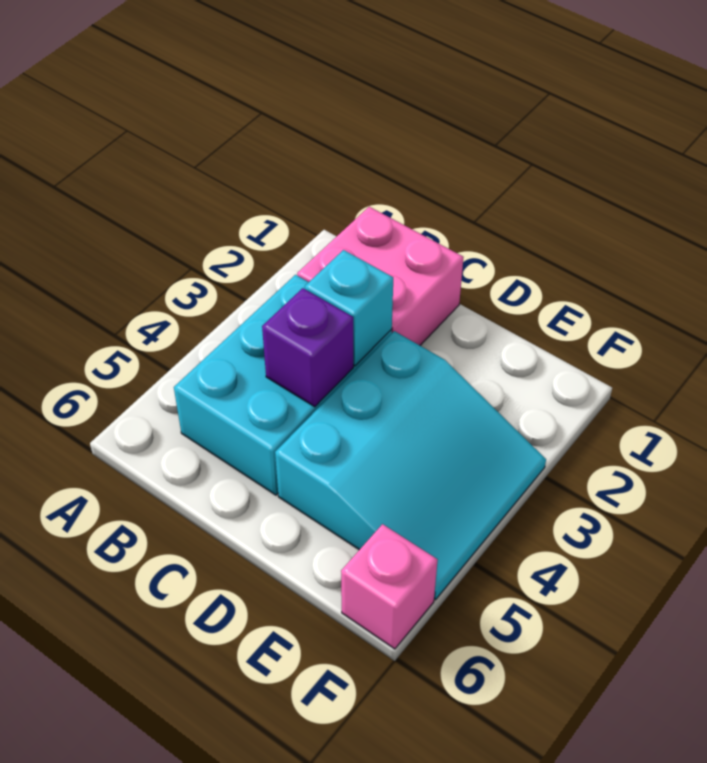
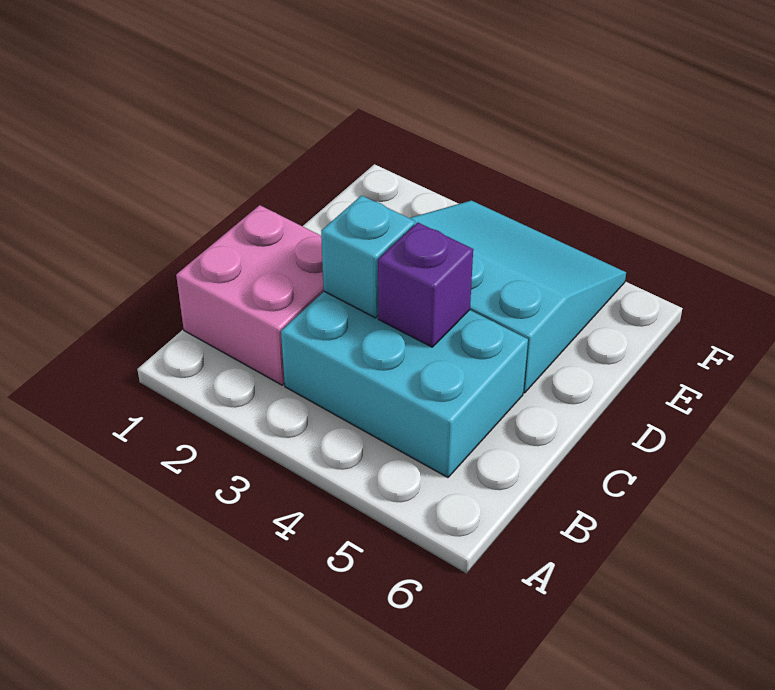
pink brick F6 level 1 -> none

